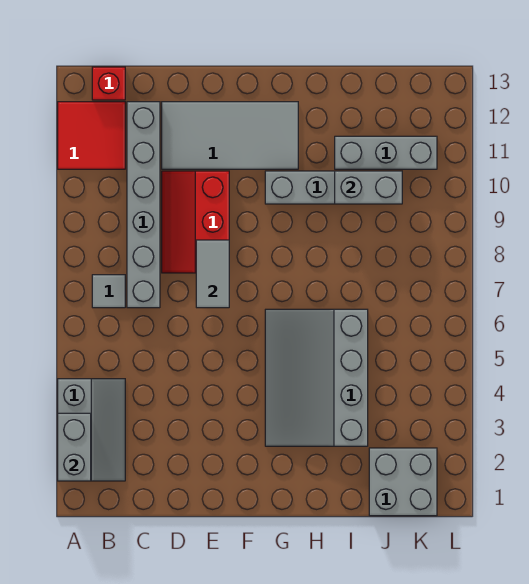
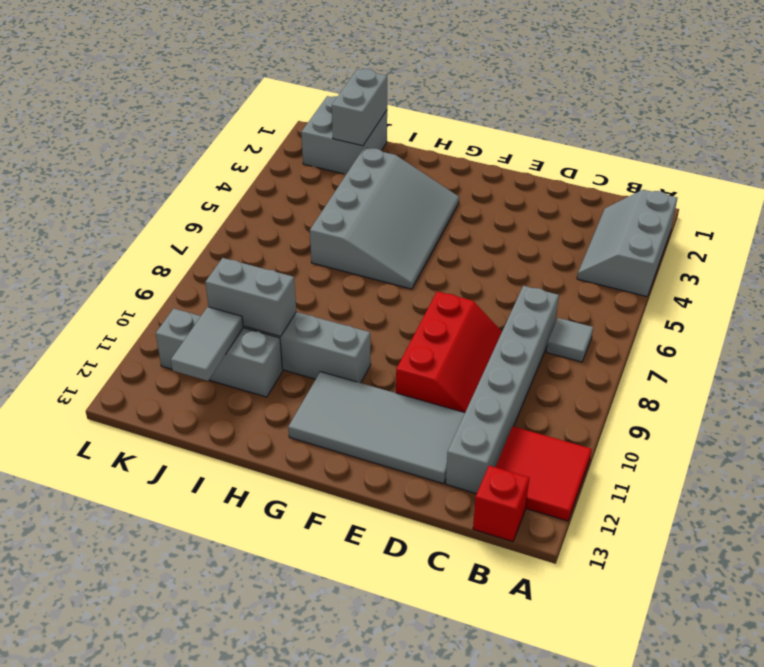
grey brick A2:A3 level 2 -> grey brick J1:J2 level 2
grey tile E7:E8 level 2 -> grey tile J11:J12 level 2

